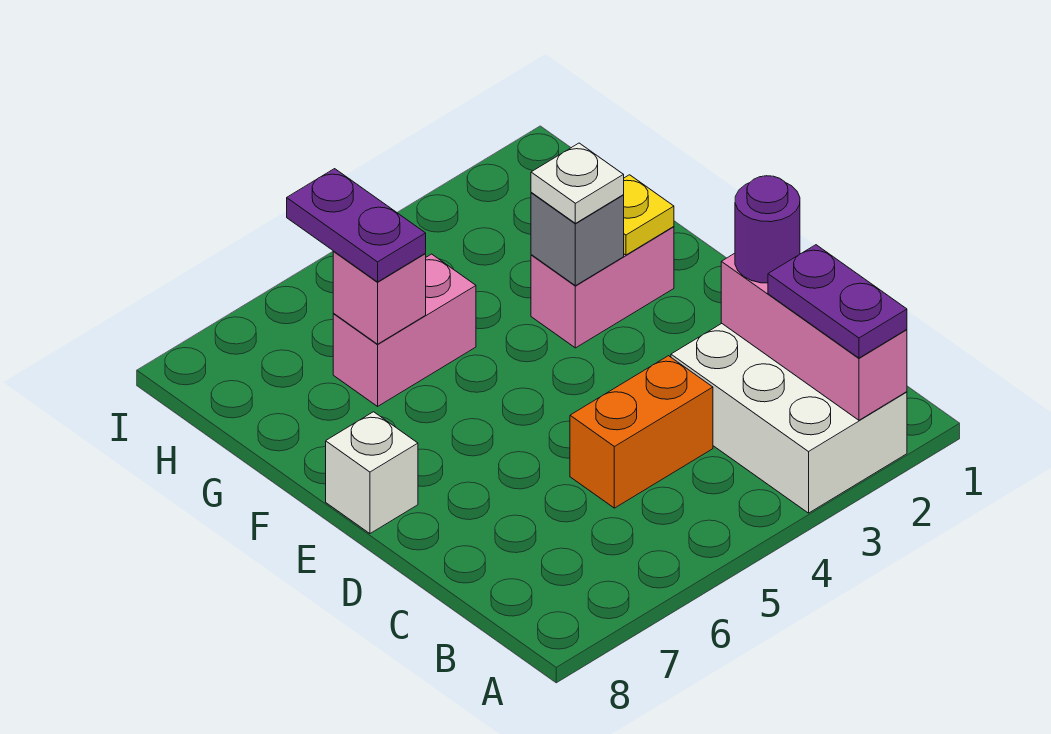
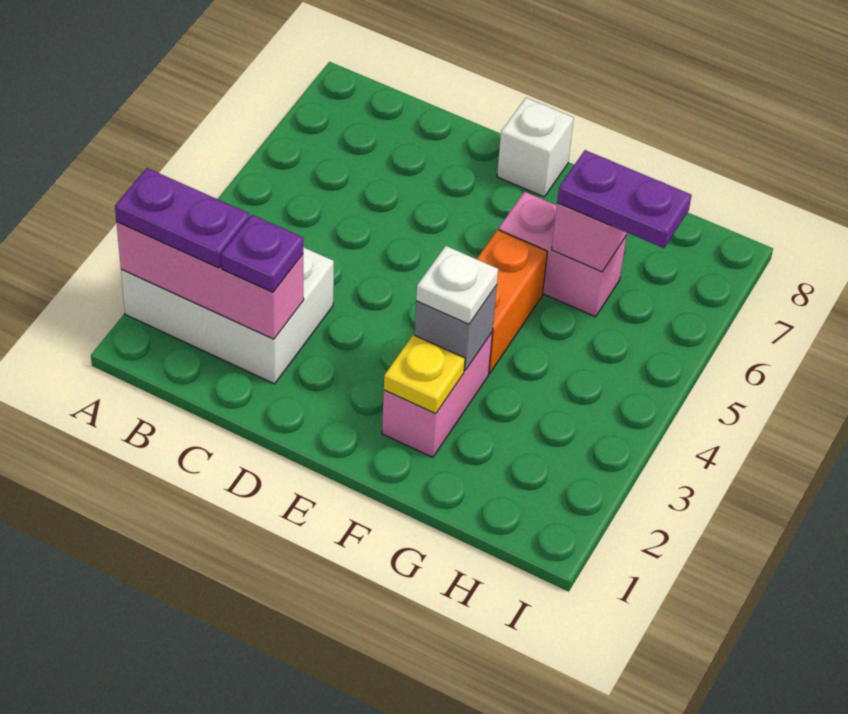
purple round brick C2 level 3 -> purple plate C2 level 3
orange brick C4:C5 level 1 -> orange brick F4:F5 level 1
pink brick G5:G6 level 1 -> pink brick F6:G6 level 1

